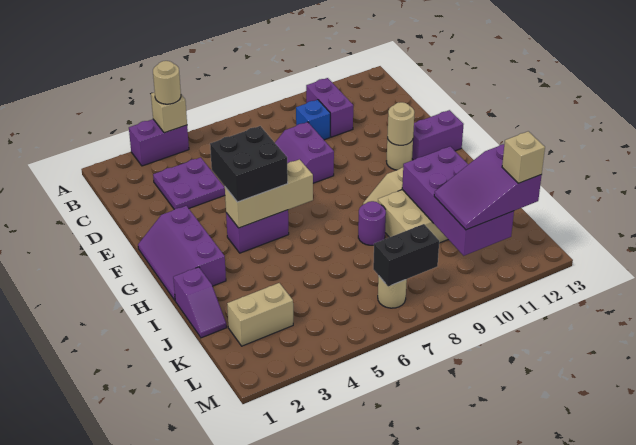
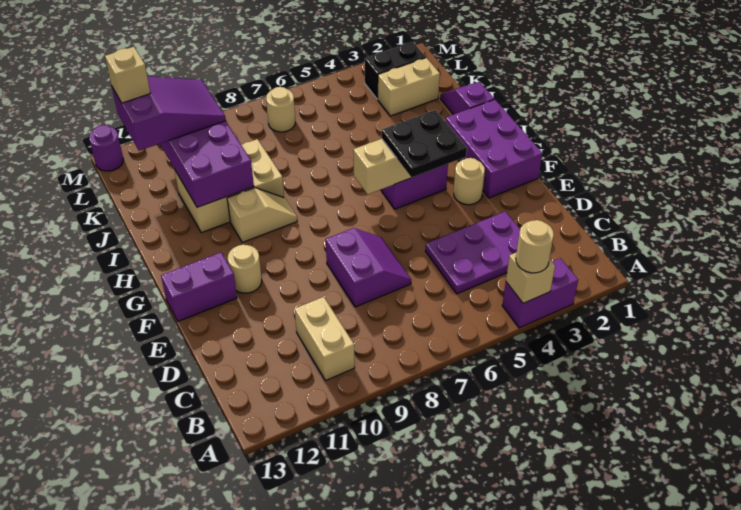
purple brick B10:C10 level 1 -> tan brick B10:C10 level 1
purple plate C3:D4 level 1 -> purple plate C3:D5 level 1
blue brick C9 level 1 -> none
purple slope F1:H2 level 1 top 2 -> purple brick F1:H2 level 1
black brick F4:G5 level 3 -> black plate F4:G5 level 3
tan round brick F11 level 2 -> tan round brick F3 level 1
purple round brick I8 level 1 -> purple round brick M13 level 1
black brick L7:L8 level 2 -> black brick L2:L3 level 1

